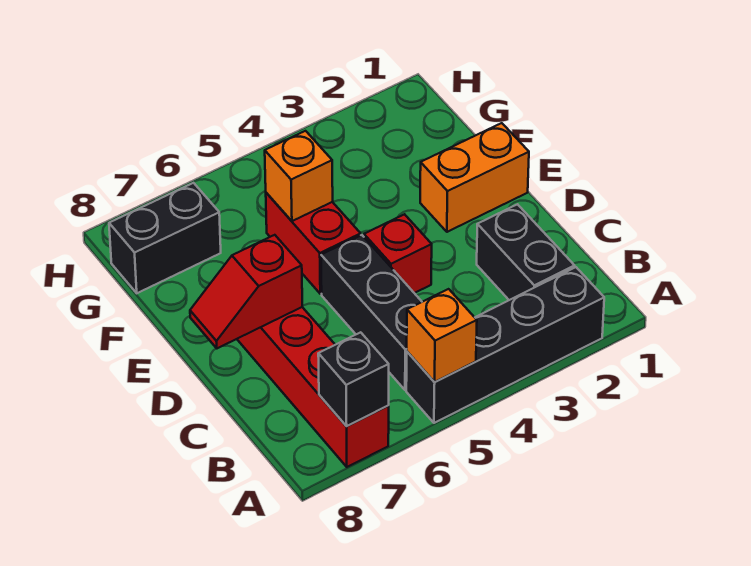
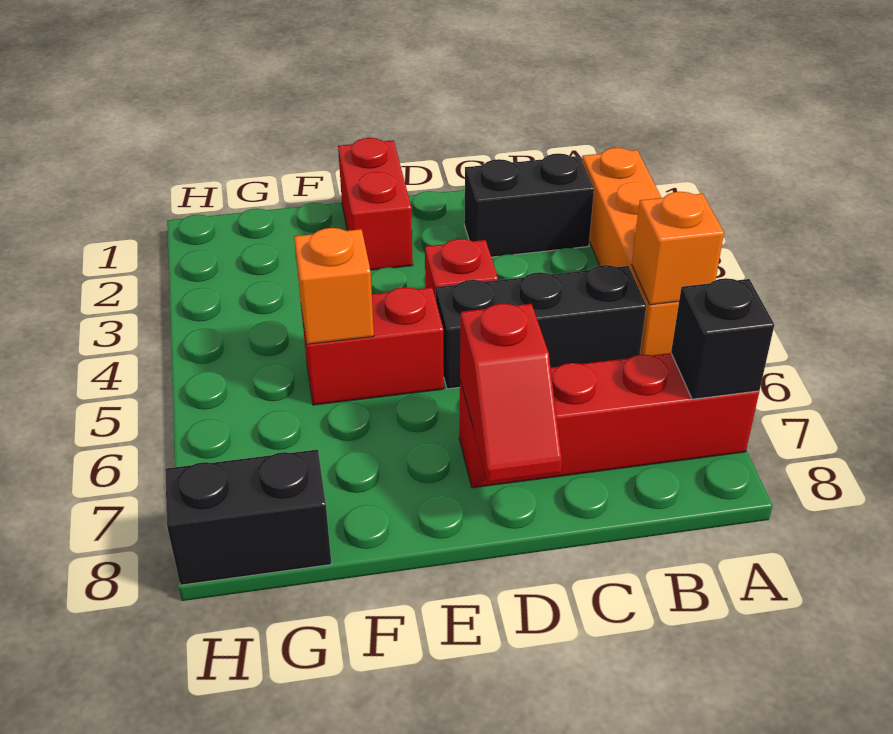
black brick A2:A5 level 1 -> orange brick A2:A5 level 1
orange brick E1:E2 level 1 -> red brick E1:E2 level 1
black brick G7:G8 level 1 -> black brick G8:H8 level 1

